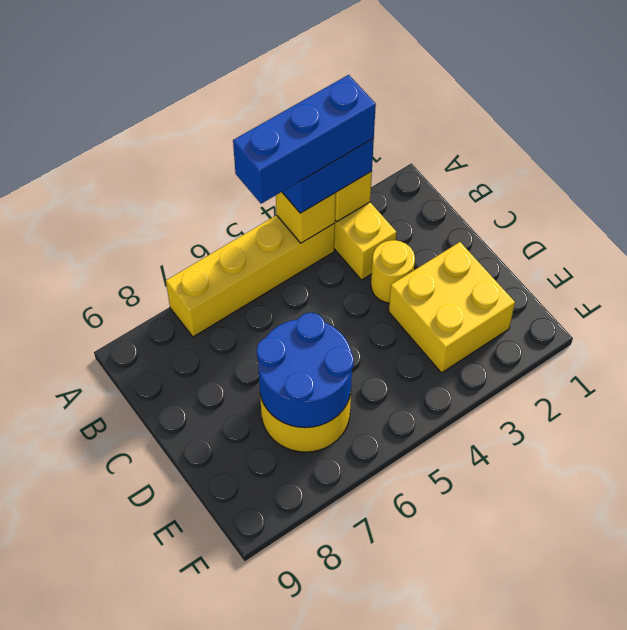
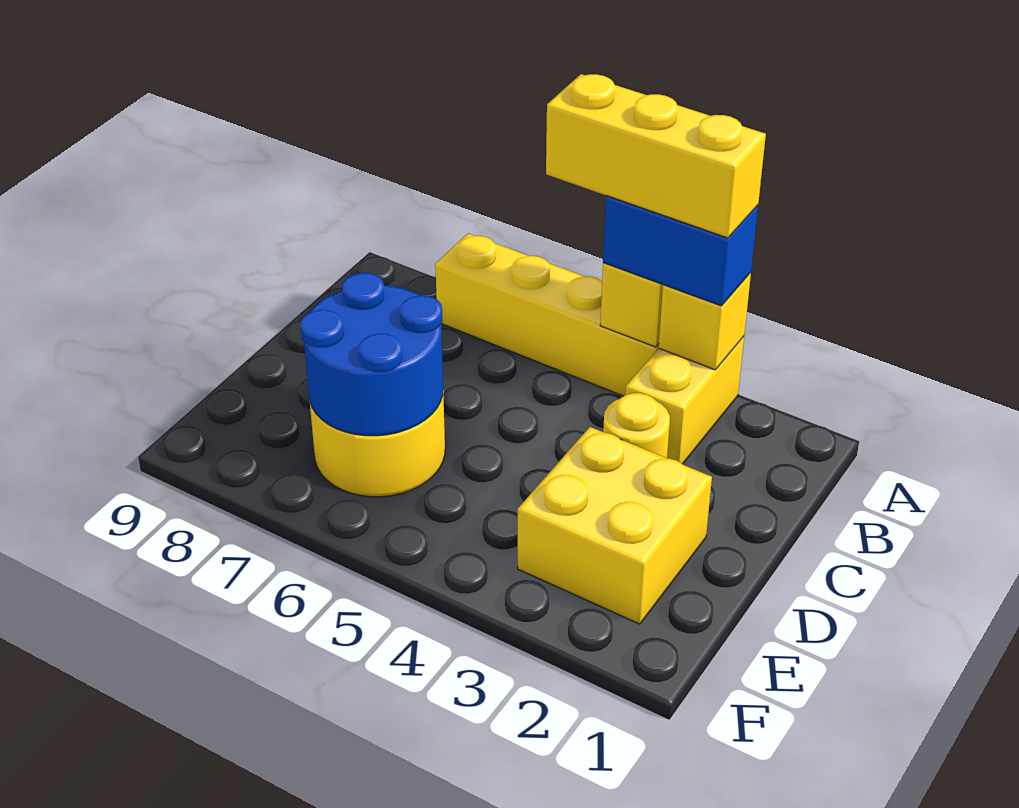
blue brick A3:A5 level 4 -> yellow brick A3:A5 level 4

